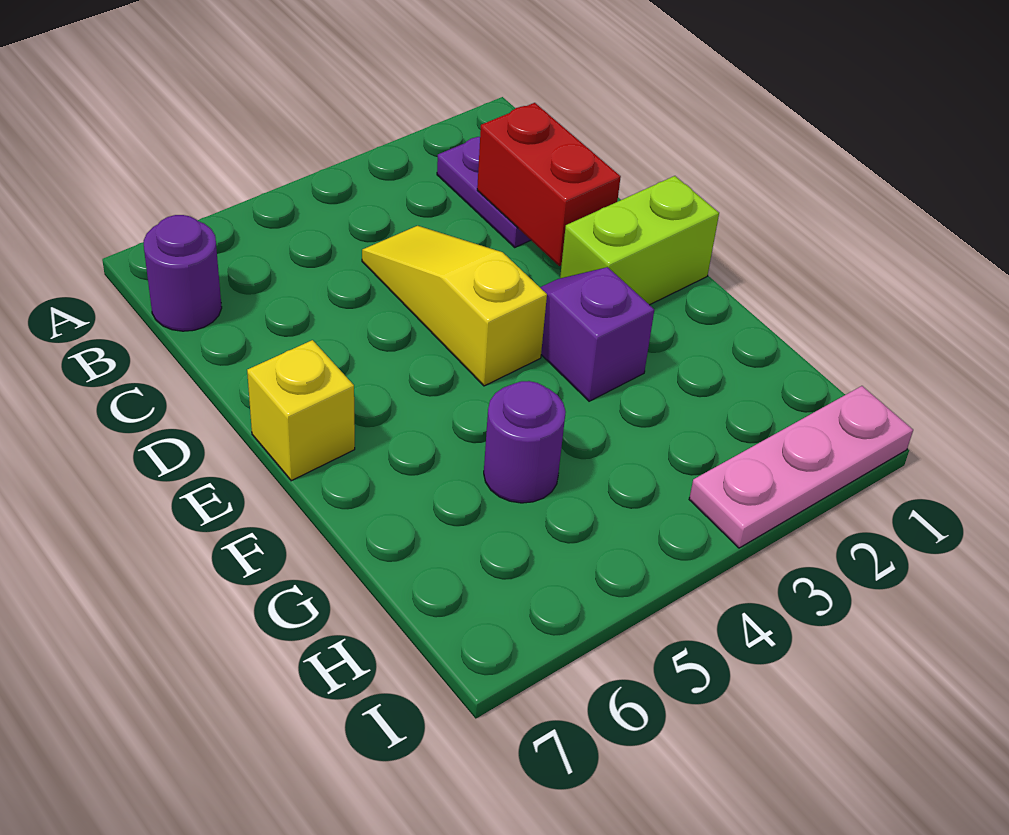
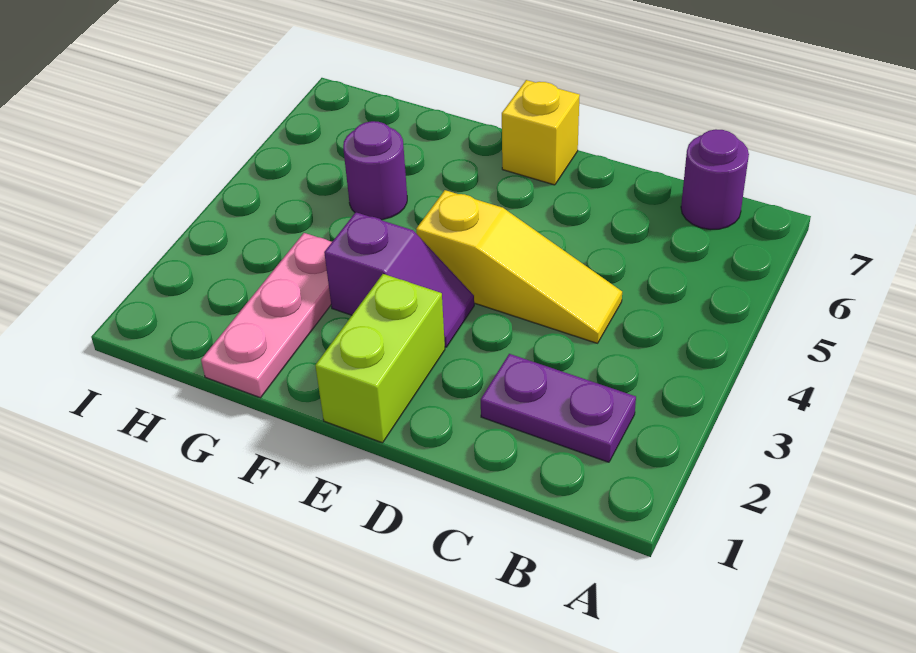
red brick C2:D2 level 2 -> none
pink plate I1:I3 level 1 -> pink plate G1:G3 level 1

